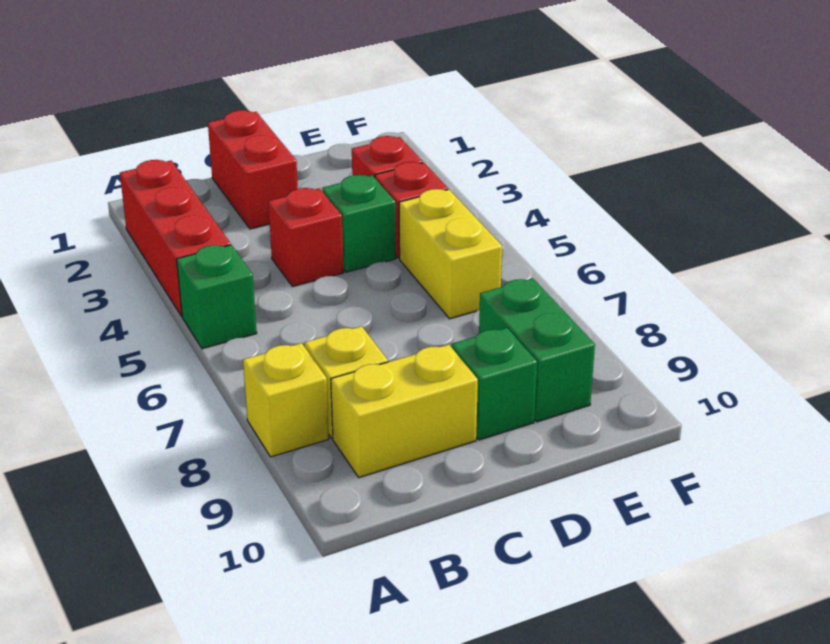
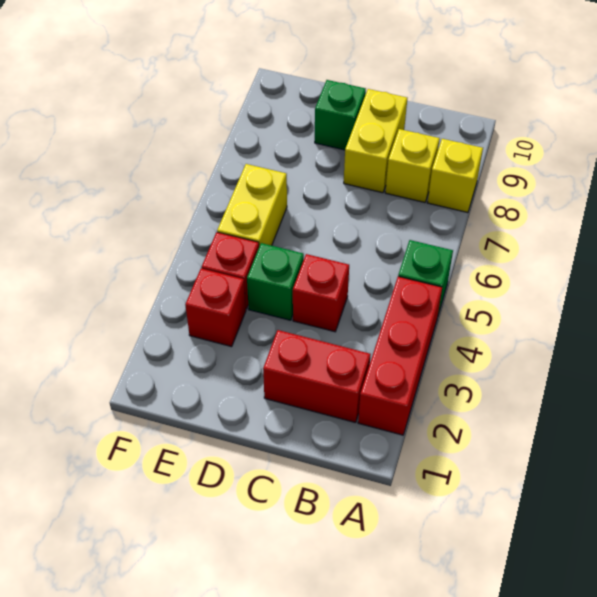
yellow brick B9:C9 level 1 -> yellow brick C8:C9 level 1
red brick C1:C2 level 1 -> red brick B2:C2 level 1
green brick E8:E9 level 1 -> none

